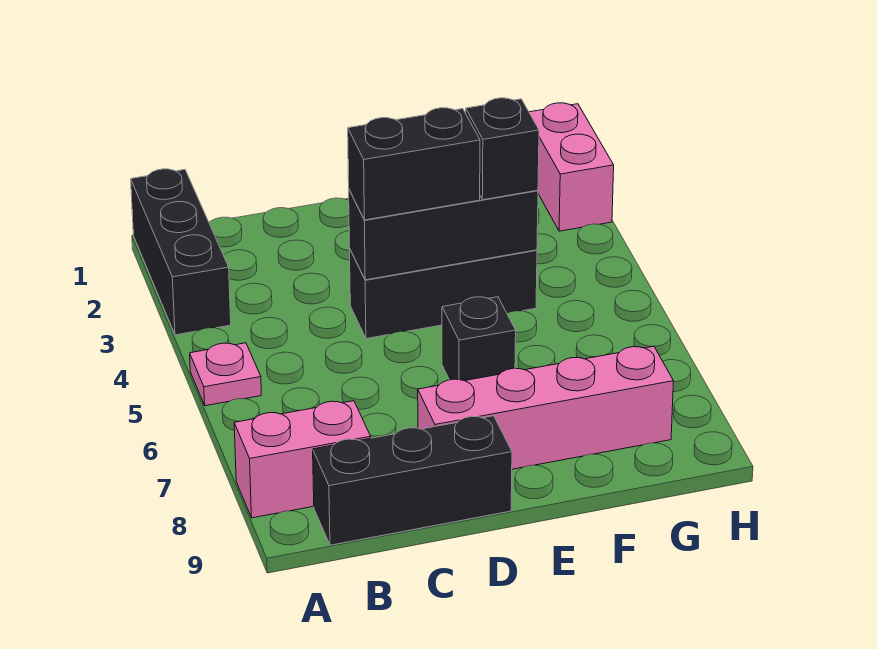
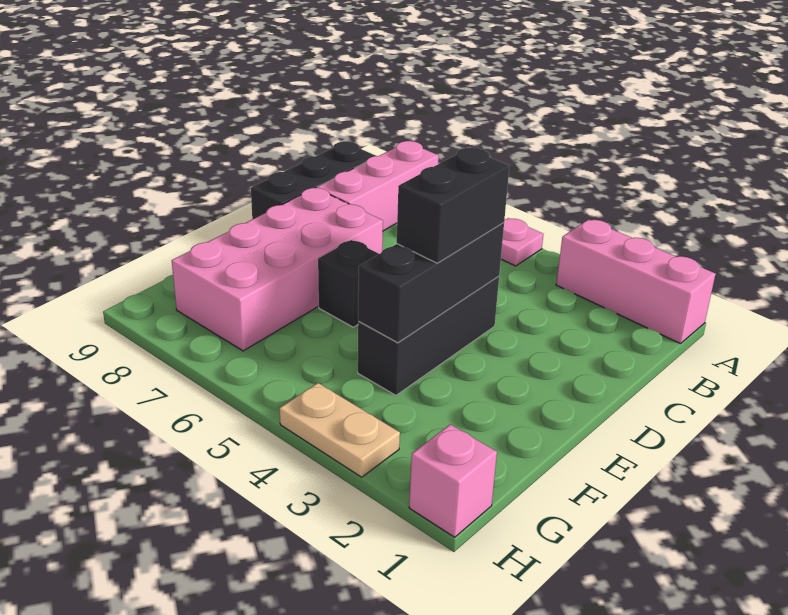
black brick A1:A3 level 1 -> pink brick A1:A3 level 1
pink brick A8:B8 level 1 -> pink brick A8:C8 level 1
pink brick D8:G8 level 1 -> pink brick D7:G8 level 1
black brick F4 level 3 -> none
pink brick H1:H2 level 1 -> pink brick H1 level 1
none -> tan plate H3:H4 level 1

